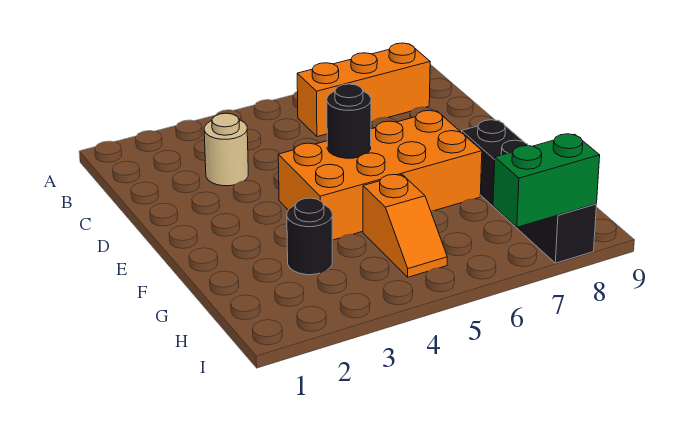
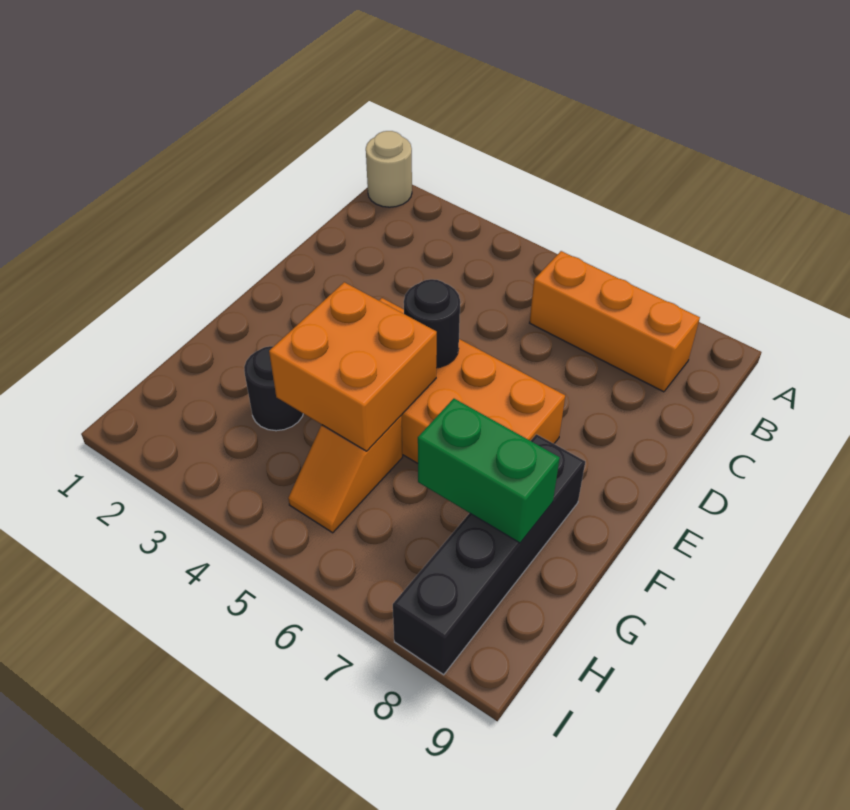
tan round brick C3 level 1 -> tan round brick A1 level 1
none -> orange brick F4:G5 level 2
green brick I7:I8 level 2 -> green brick G7:G8 level 2

